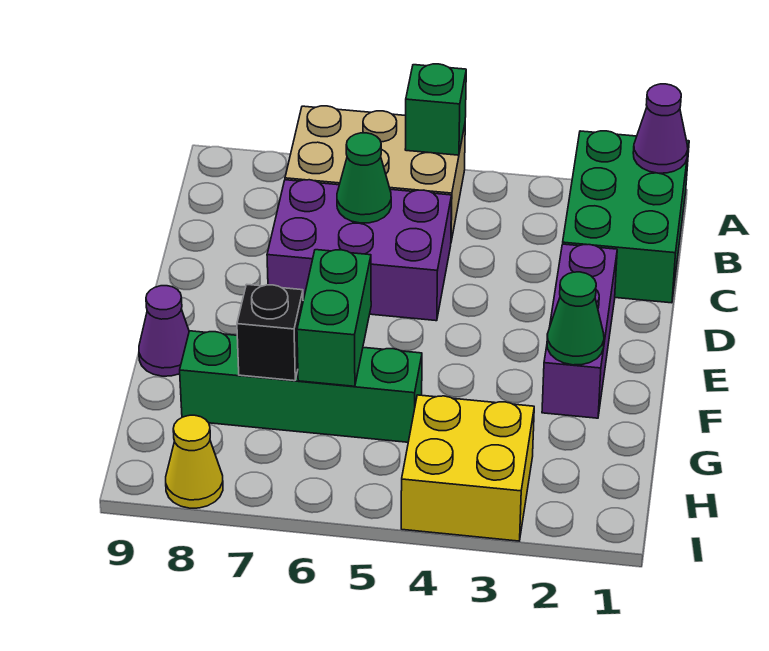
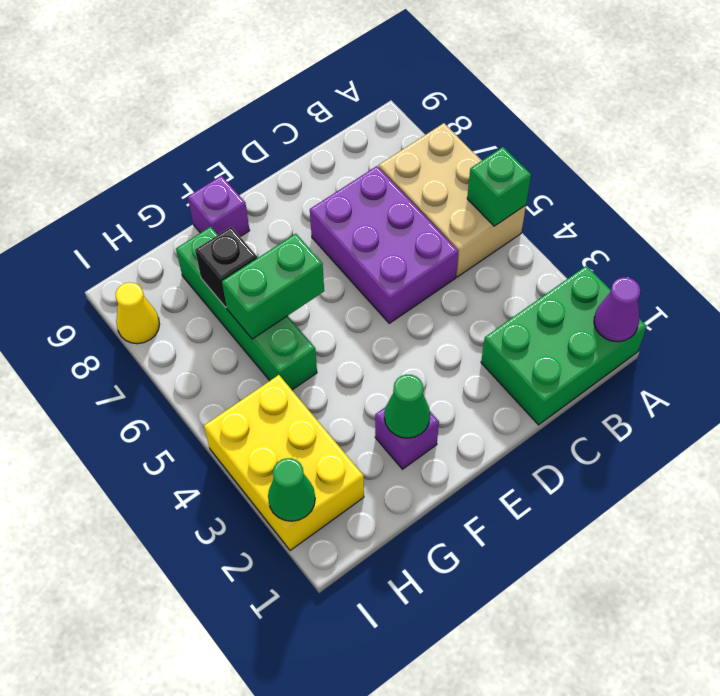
green cone C6 level 2 -> green cone I2 level 2
purple brick D2:F2 level 1 -> purple brick F2 level 1
purple cone F9 level 1 -> purple brick F9 level 1
yellow brick H3:I4 level 1 -> yellow brick H2:I4 level 1

